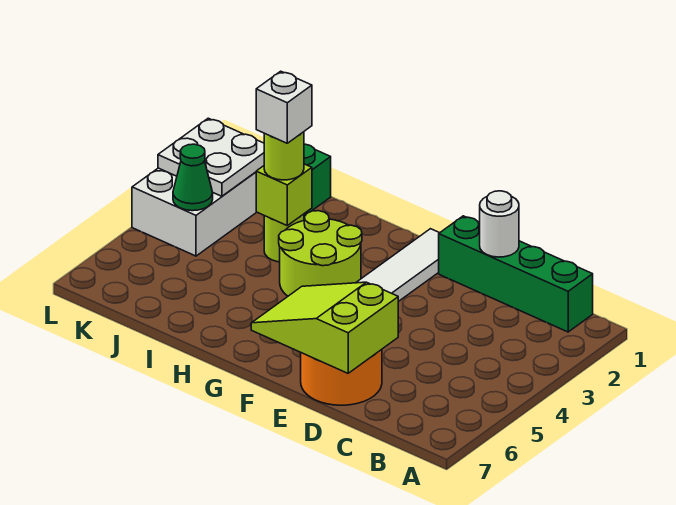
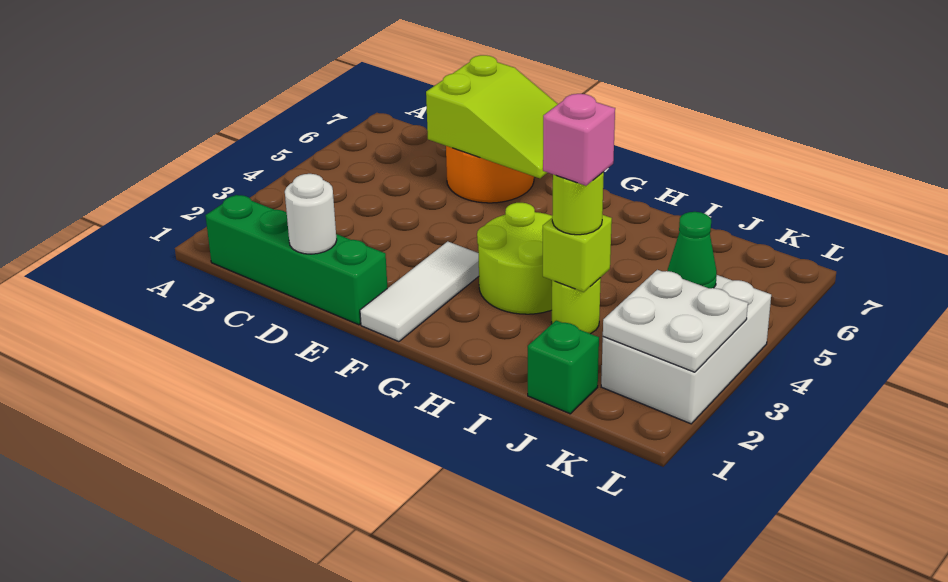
white brick I3 level 4 -> pink brick I3 level 4

